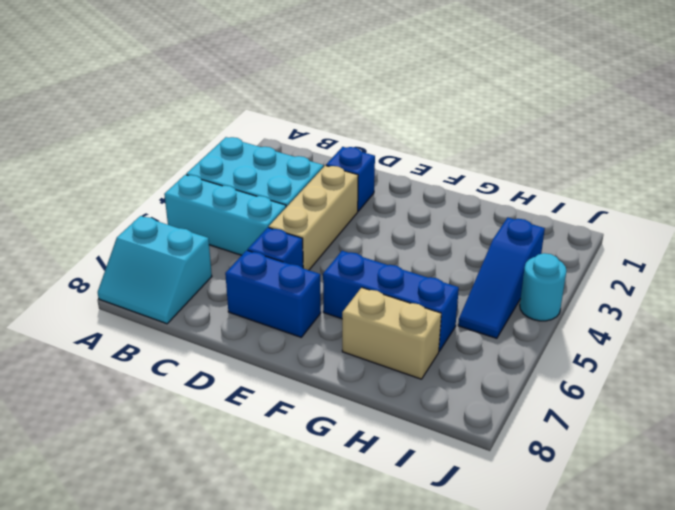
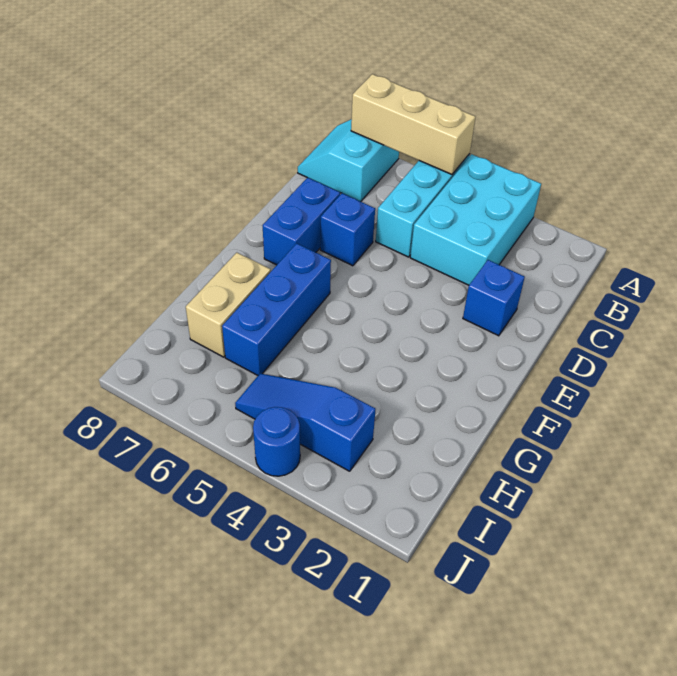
tan brick D3:D5 level 1 -> tan brick A5:A7 level 2
cyan round brick J4 level 1 -> blue round brick J4 level 1

